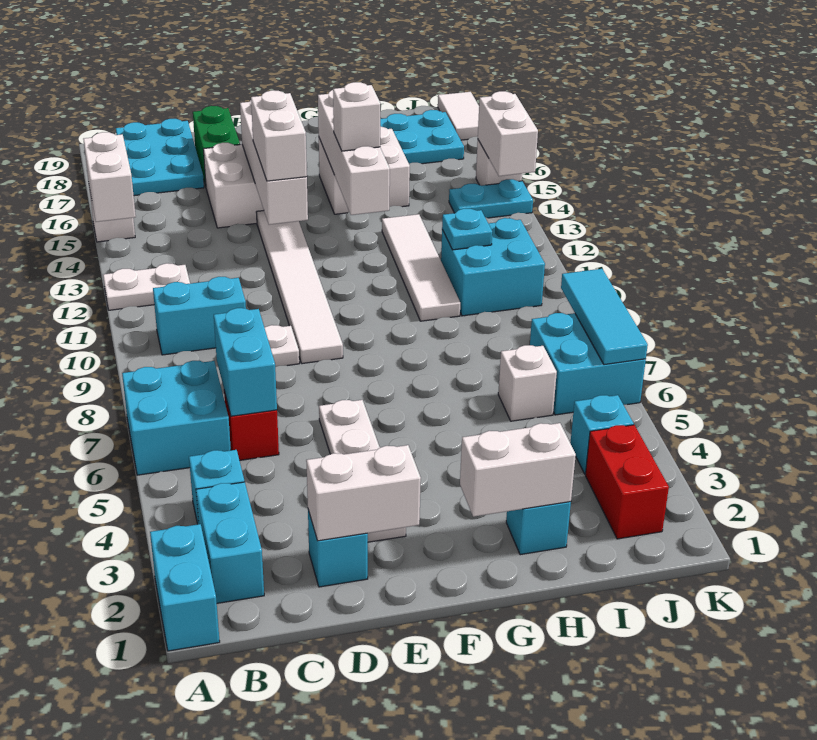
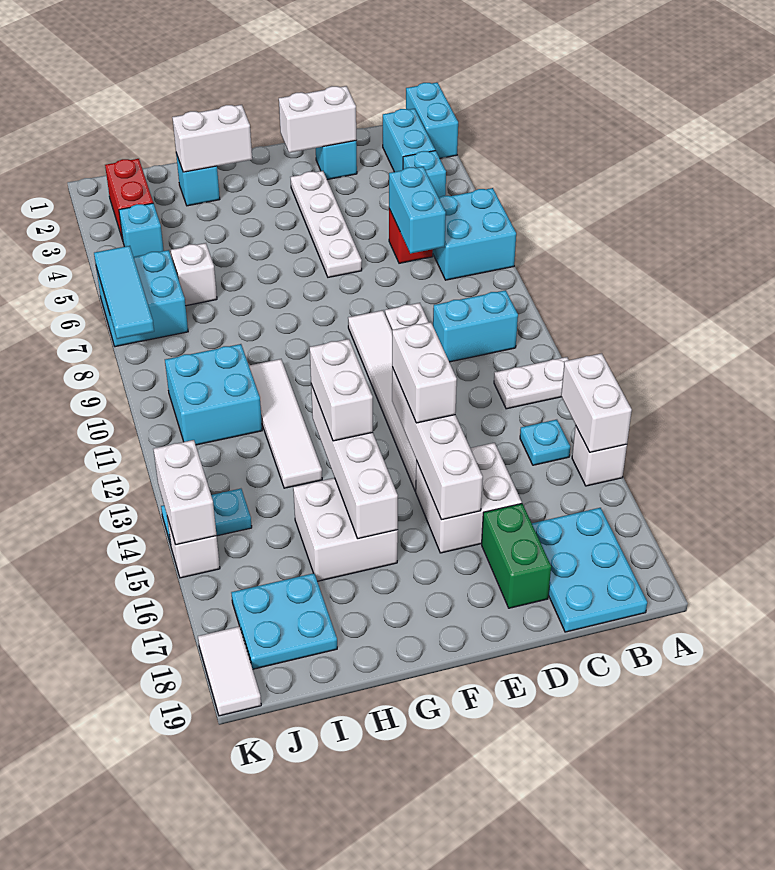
white brick G14 level 3 -> white brick G13:G14 level 3
cyan plate I11 level 2 -> cyan plate B14 level 1

